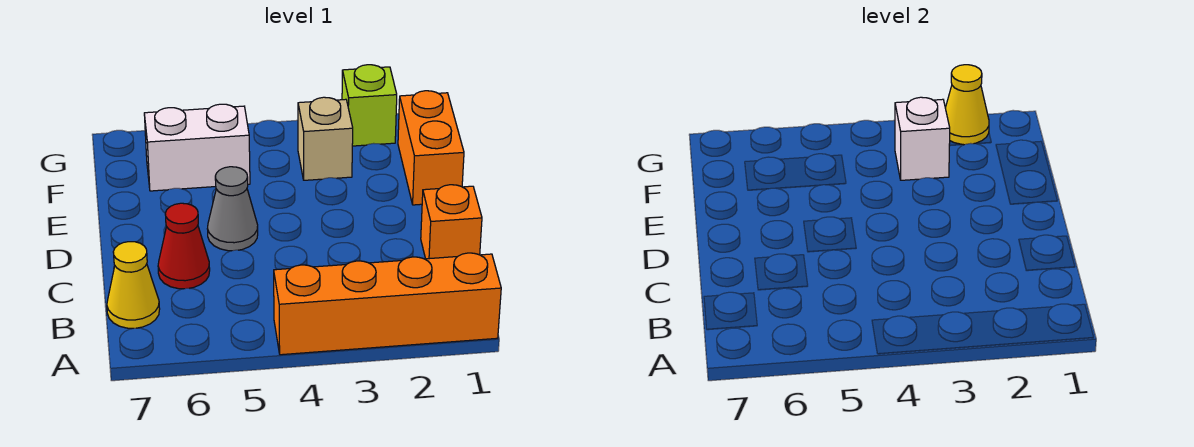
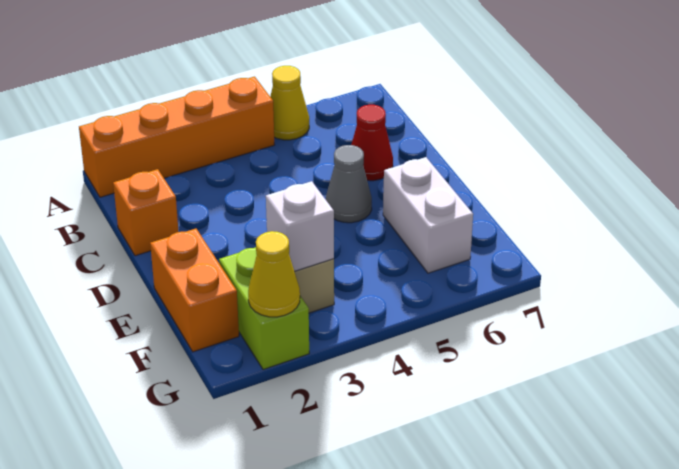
yellow cone B7 level 1 -> yellow cone A5 level 1
white brick F5:F6 level 1 -> white brick E6:F6 level 1
lime brick G2 level 1 -> lime brick F2:G2 level 1

